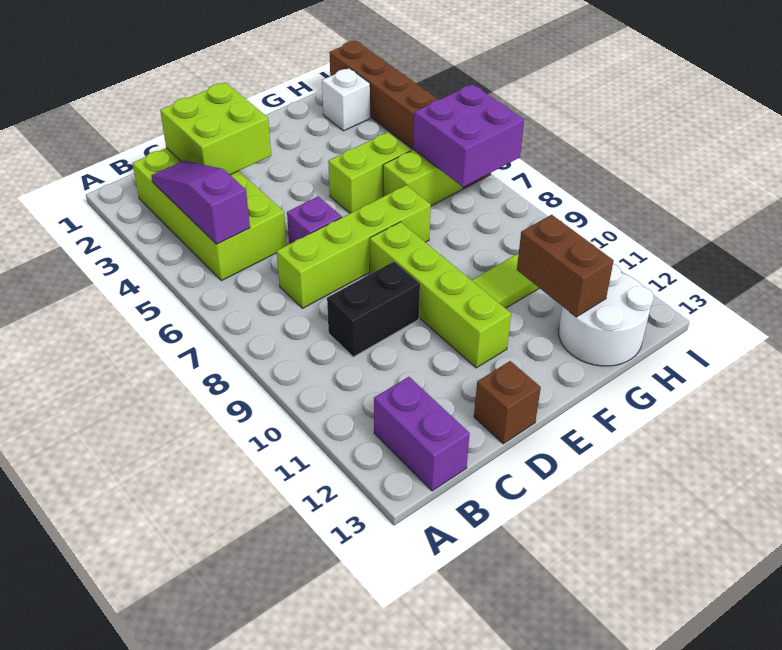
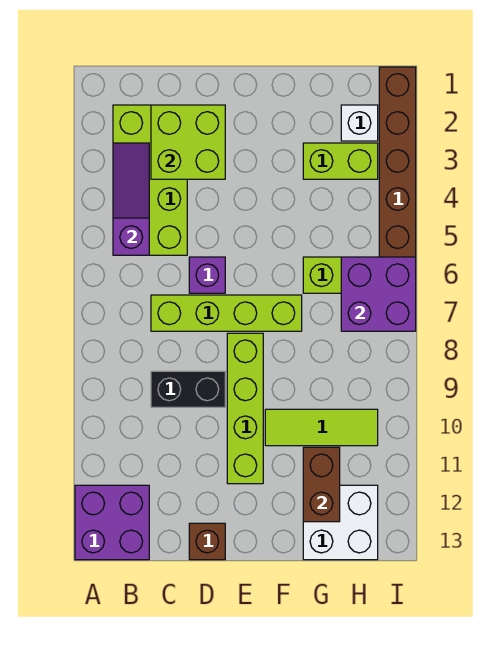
purple brick B12:B13 level 1 -> purple brick A12:B13 level 1
lime brick F5:G5 level 1 -> lime brick G3:H3 level 1
white round brick G12:H13 level 1 -> white brick G12:H13 level 1

